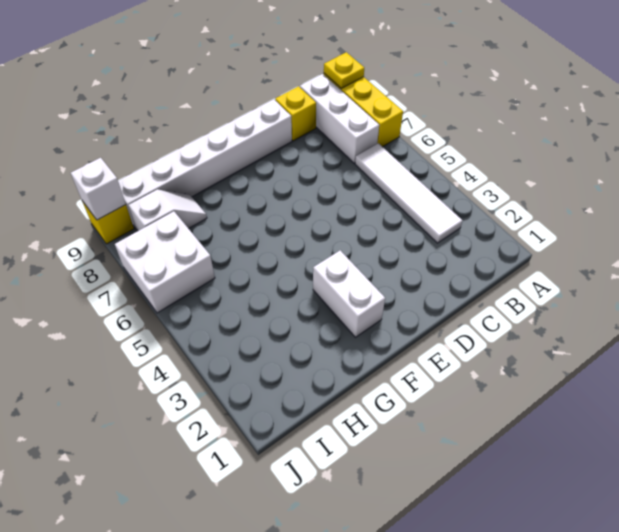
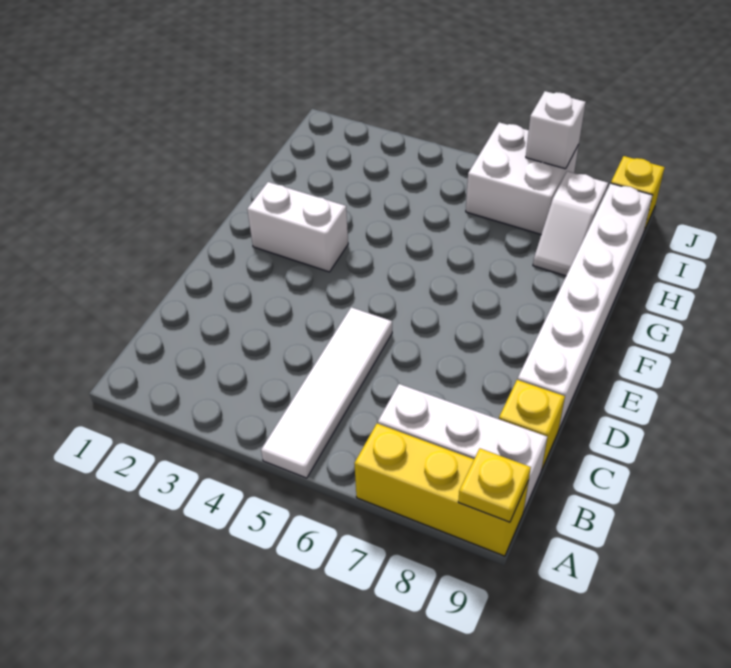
white tile B3:B6 level 1 -> white tile A5:D5 level 1
white brick J9 level 2 -> white brick J7 level 2

